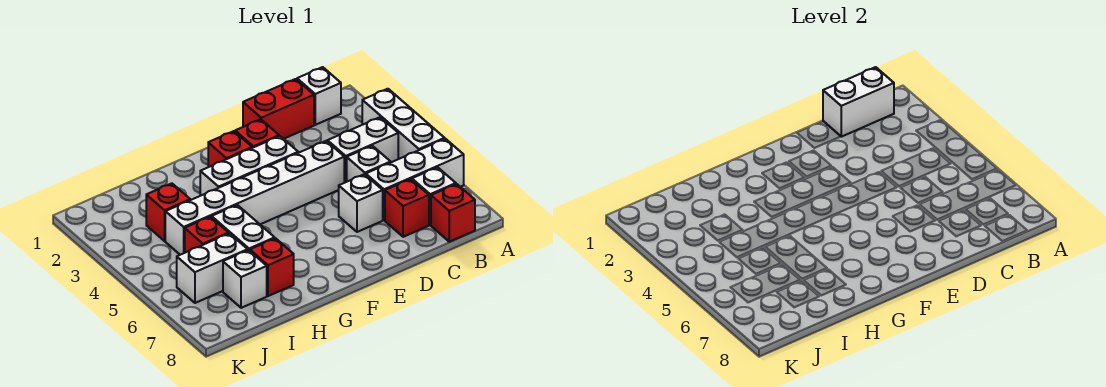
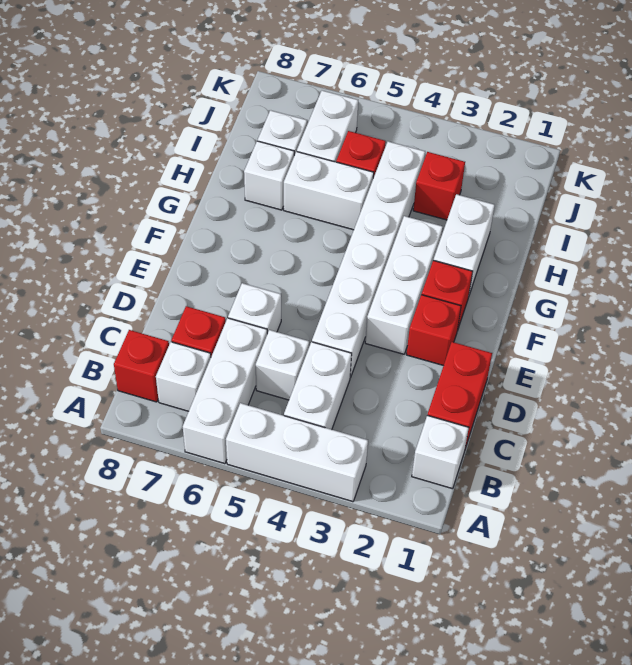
white brick B1:C1 level 2 -> white brick G2:H2 level 1
red brick H7 level 1 -> white brick H7 level 1

